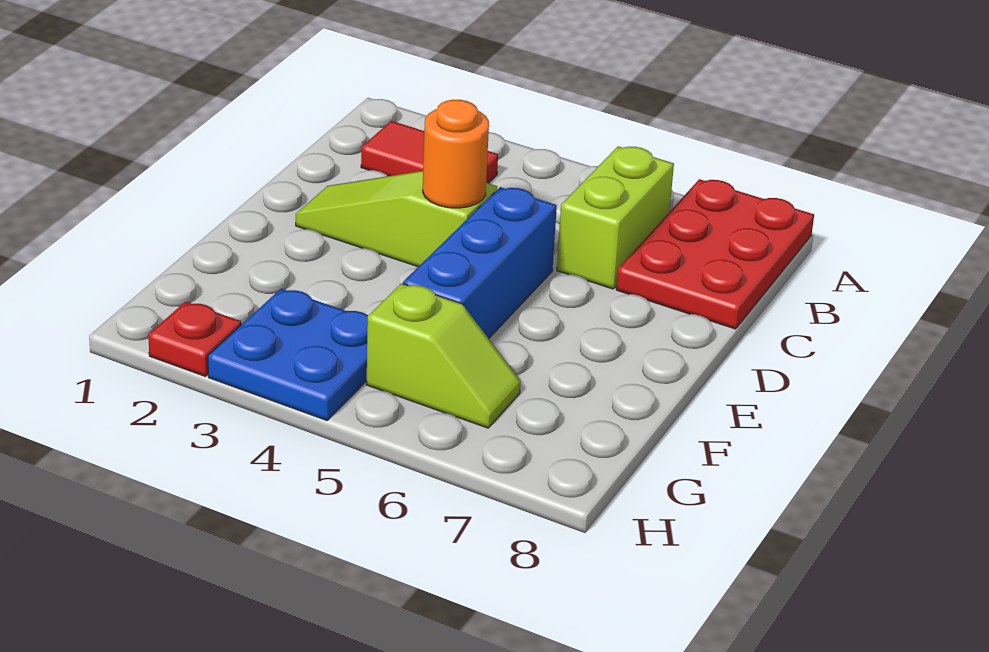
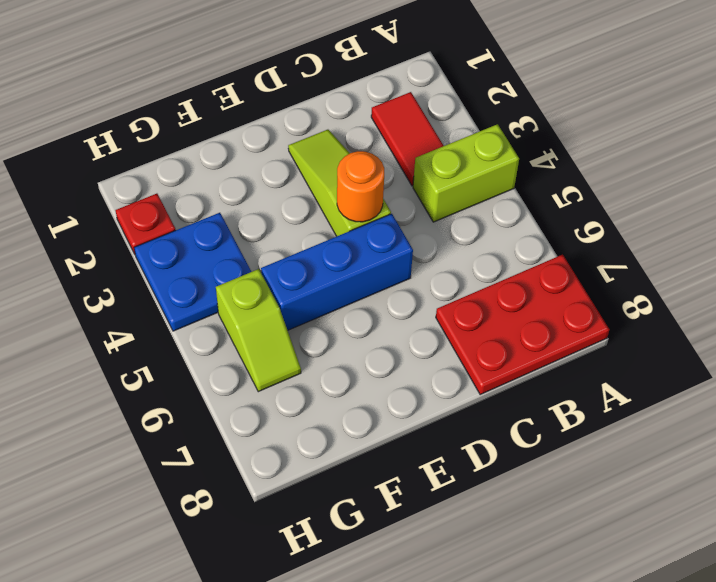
lime brick B6:C6 level 1 -> lime brick A4:B4 level 1

